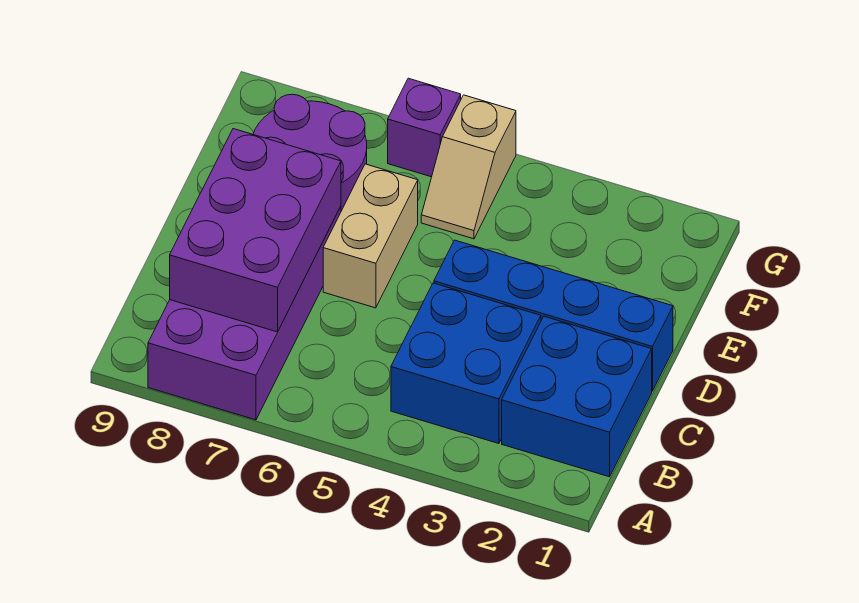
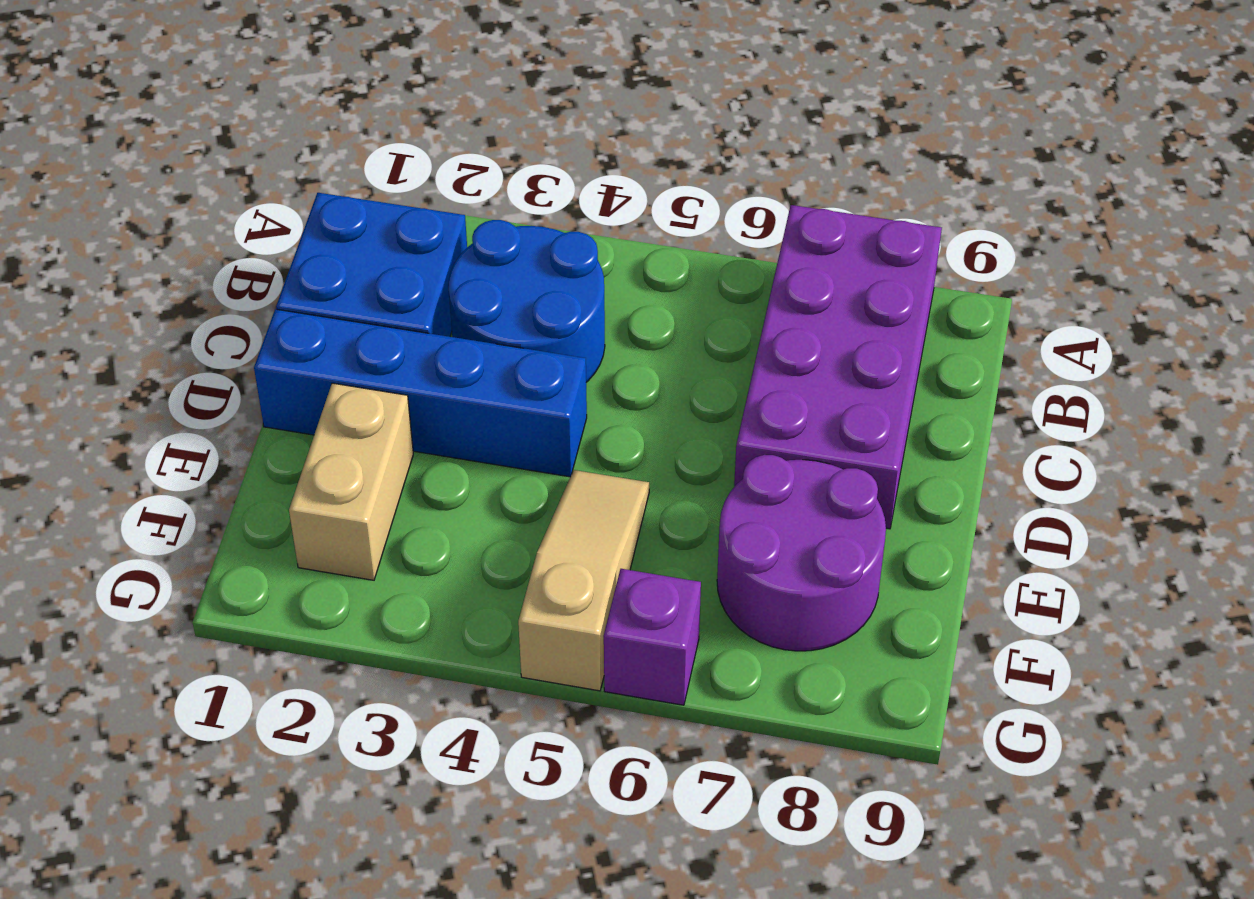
blue brick B3:C4 level 1 -> blue round brick B3:C4 level 1
purple brick B7:D8 level 2 -> none
tan brick D6:E6 level 1 -> tan brick E2:F2 level 1
tan slope F5:G5 level 1 top G -> tan slope E5:G5 level 1 top G

